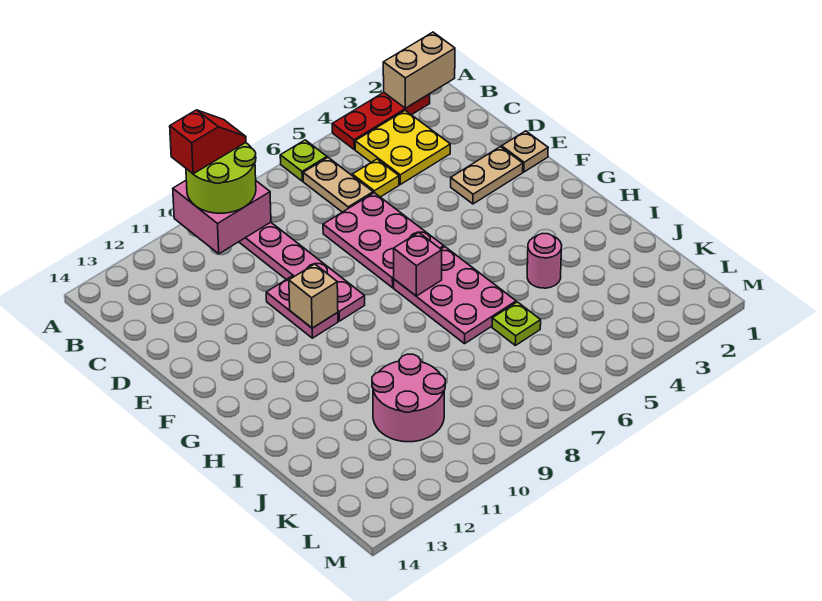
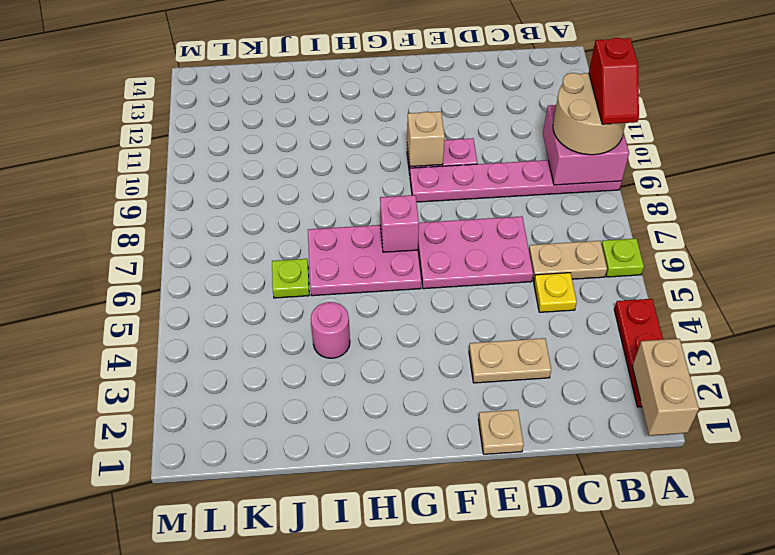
lime round brick A9:B10 level 3 -> tan round brick A9:B10 level 3
yellow plate B3:C4 level 1 -> none
tan plate E2:E3 level 1 -> tan plate D3:E3 level 1
pink round brick J10:K11 level 1 -> none

